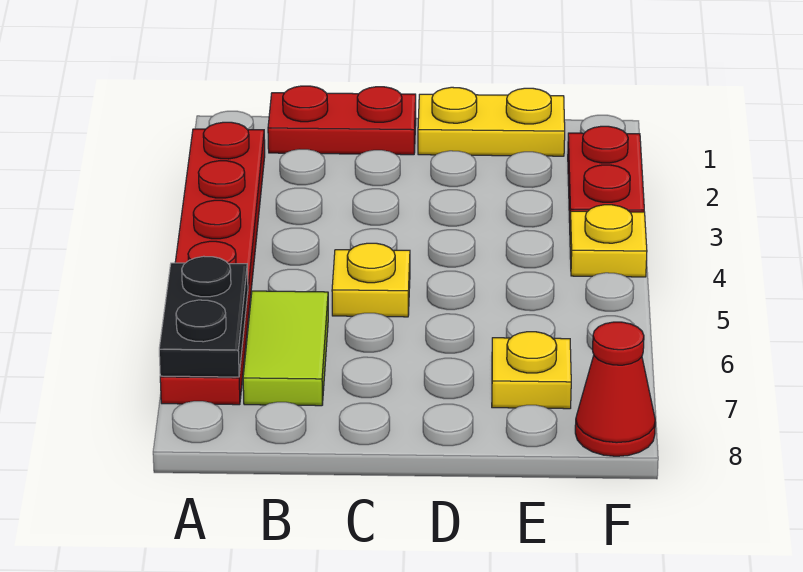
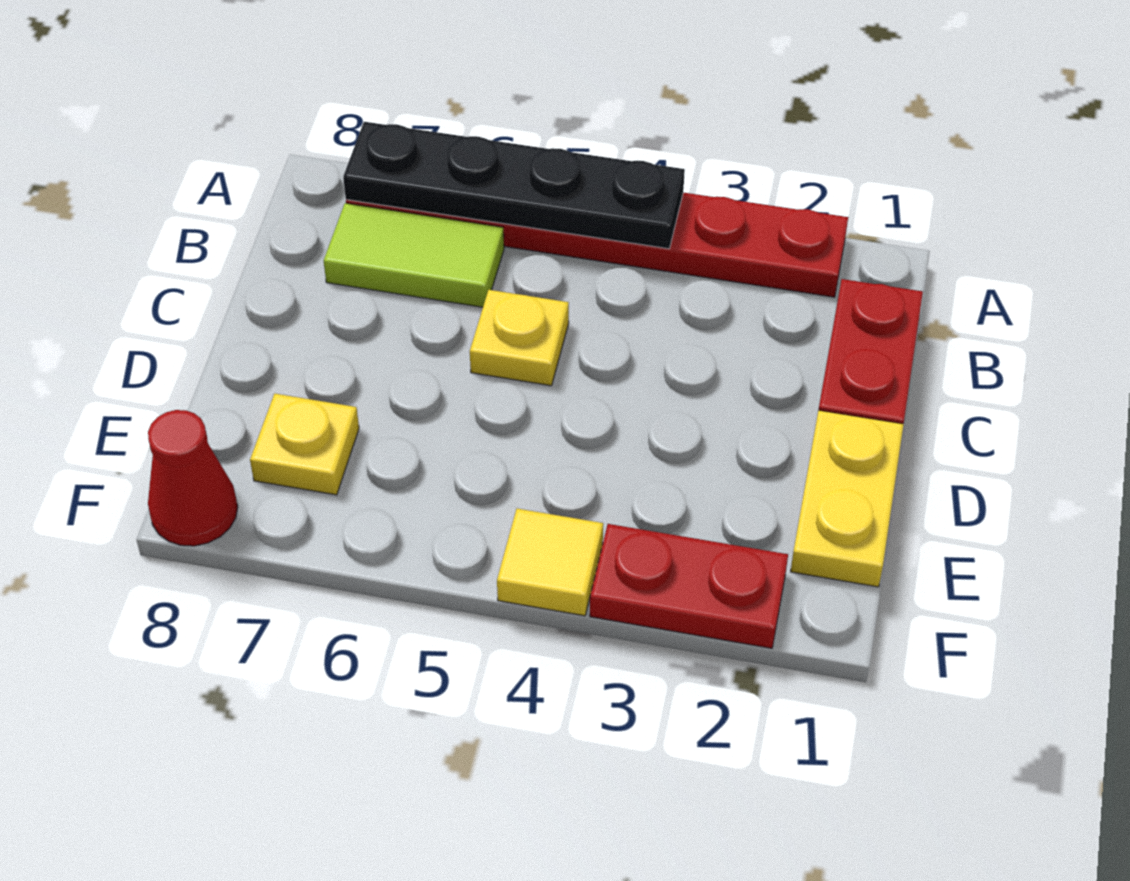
black plate A6:A7 level 2 -> black plate A4:A7 level 2
yellow plate F4 level 1 -> yellow tile F4 level 1

